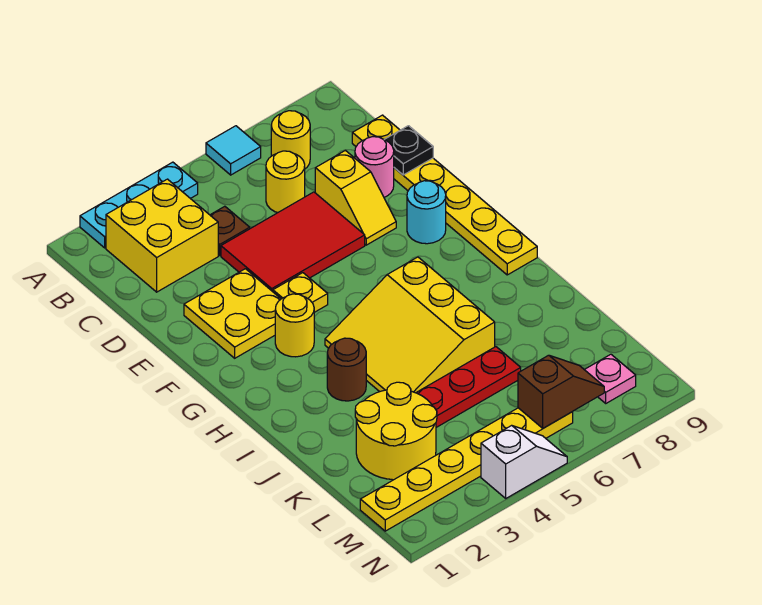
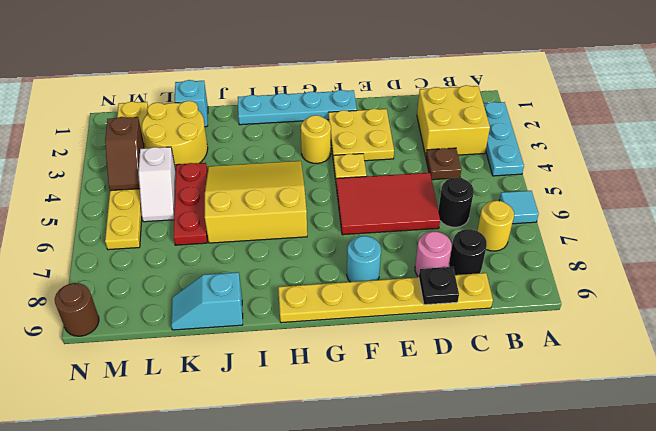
yellow round brick C6 level 1 -> black round brick C6 level 1
none -> black round brick C8 level 1
red tile D4:E6 level 1 -> red tile D5:F6 level 1
yellow slope D7:E7 level 1 top D -> none
none -> cyan plate F1:I1 level 1
brown round brick I3 level 1 -> brown round brick N9 level 1
none -> cyan slope J9:K9 level 1 top J
none -> cyan brick K1 level 1
brown slope M6:M7 level 2 top 6 -> brown slope M3:M4 level 2 top 3
pink plate M8 level 1 -> none
white slope N4:N5 level 1 top 4 -> white slope L4:L5 level 1 top 4

